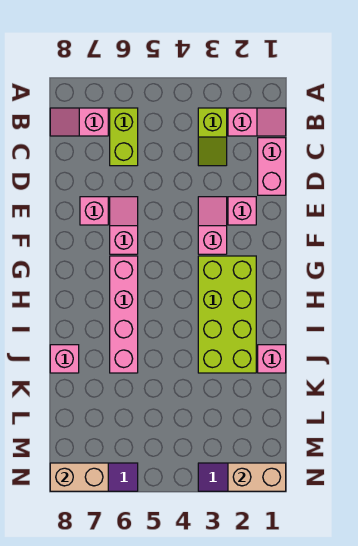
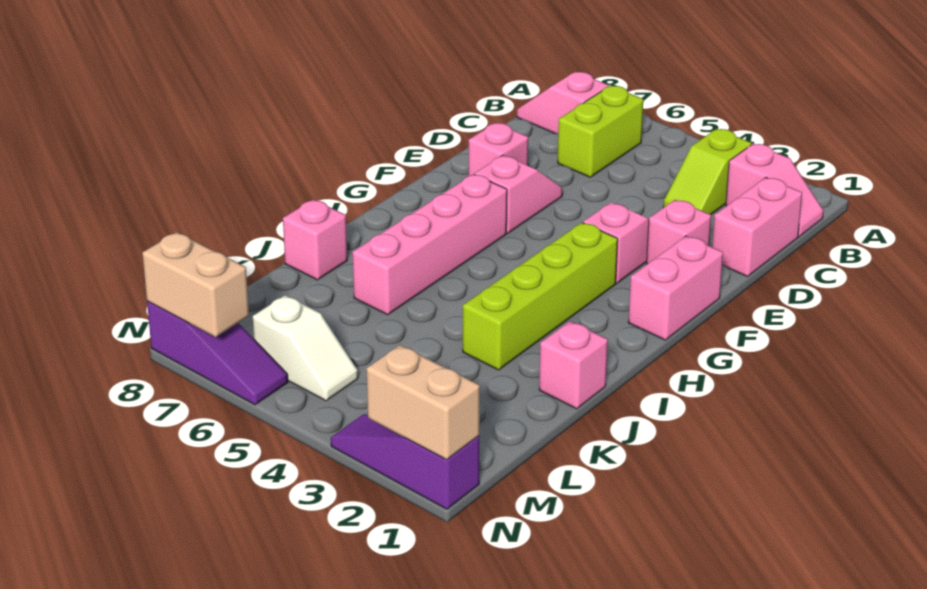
none -> pink brick F1:G1 level 1
lime brick G2:J3 level 1 -> lime brick G3:J3 level 1
none -> white slope M5:M6 level 1 top 6

